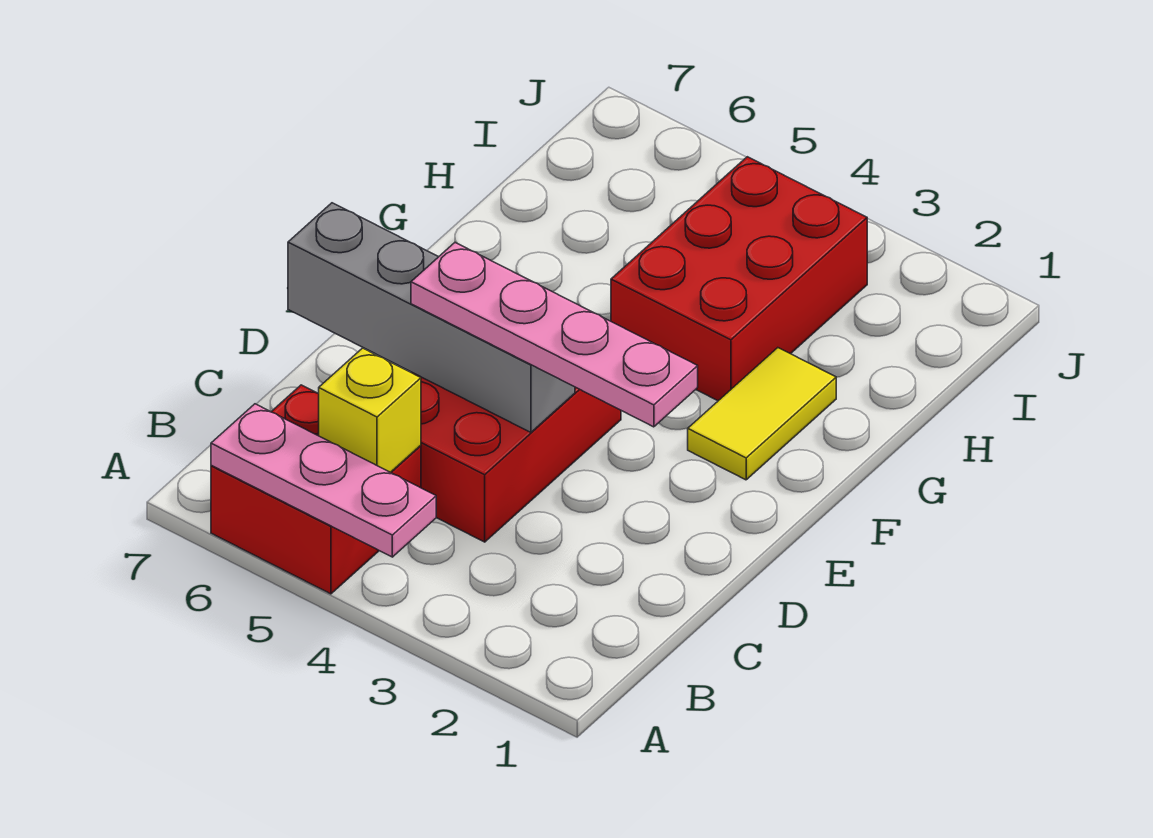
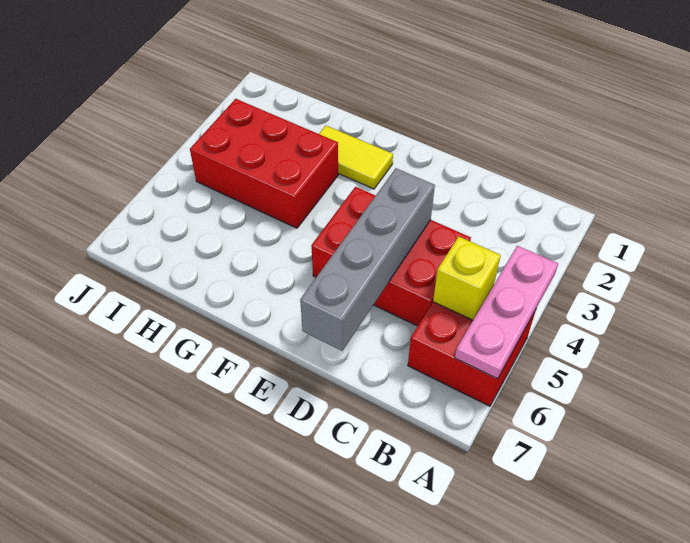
pink plate D2:D5 level 3 -> none

